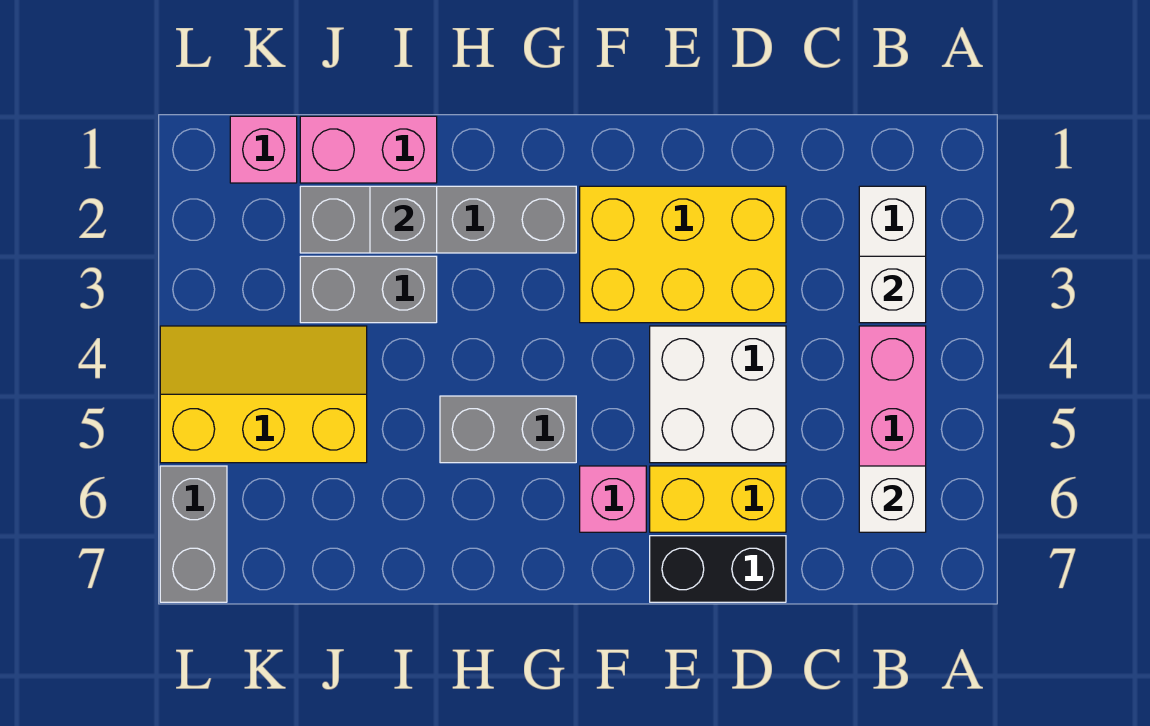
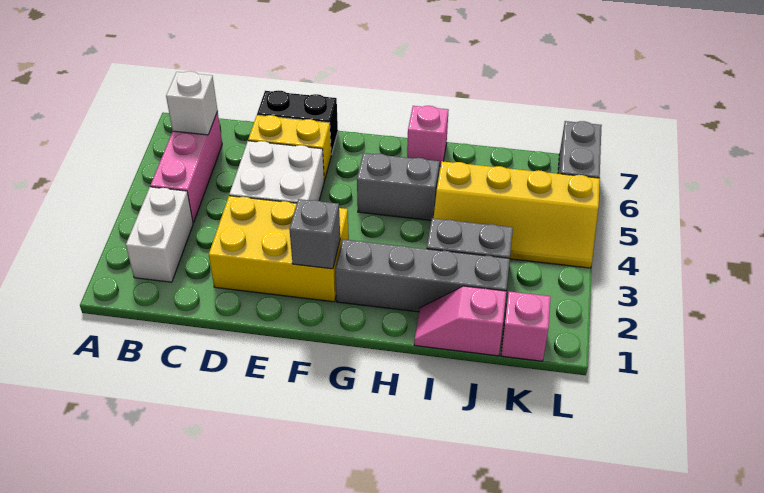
white brick B3 level 2 -> none
pink brick F6 level 1 -> pink brick H7 level 1
pink brick I1:J1 level 1 -> pink slope I1:J1 level 1 top J
grey brick I2 level 2 -> grey brick F2 level 2
yellow slope J4:L5 level 1 top 5 -> yellow slope I4:L5 level 1 top 5

